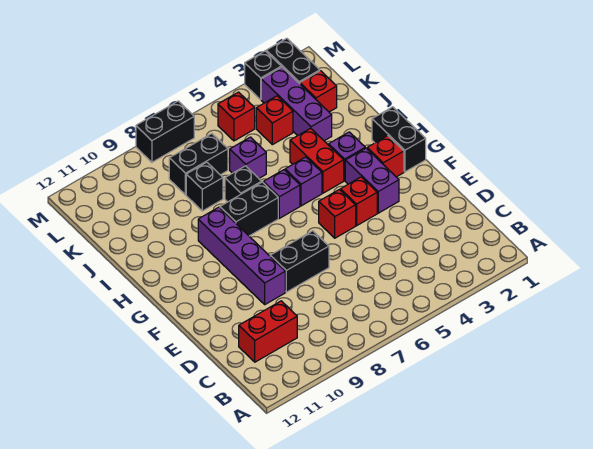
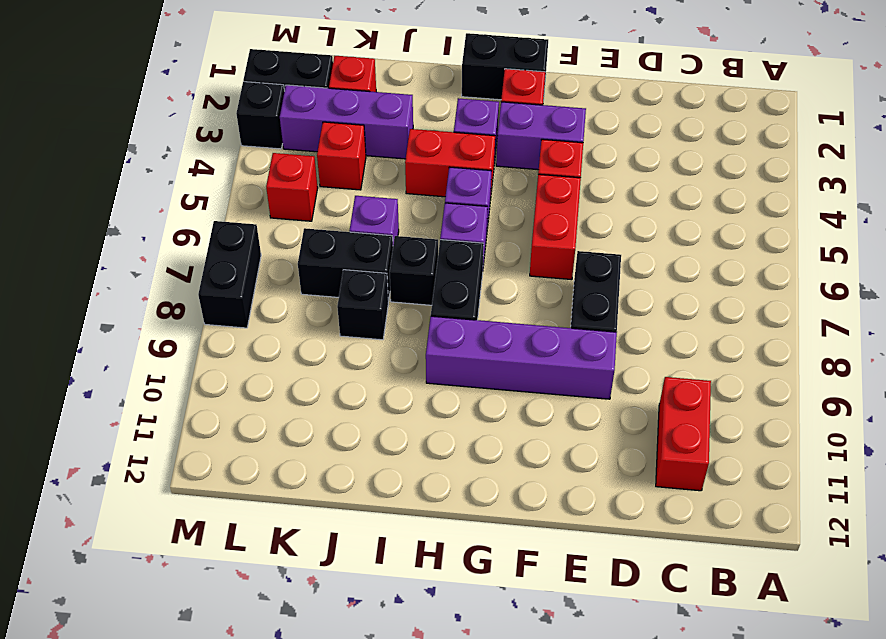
red brick F5 level 1 -> red brick F5:F6 level 1
black brick K7:K8 level 1 -> black brick J7:K7 level 1

